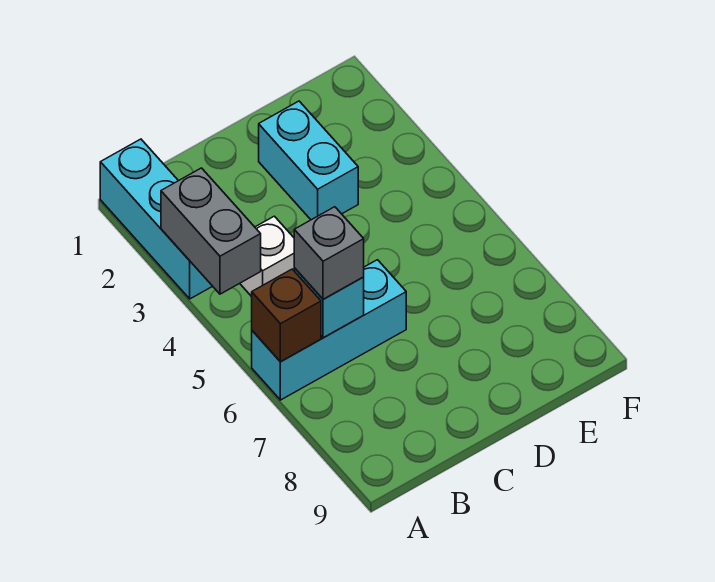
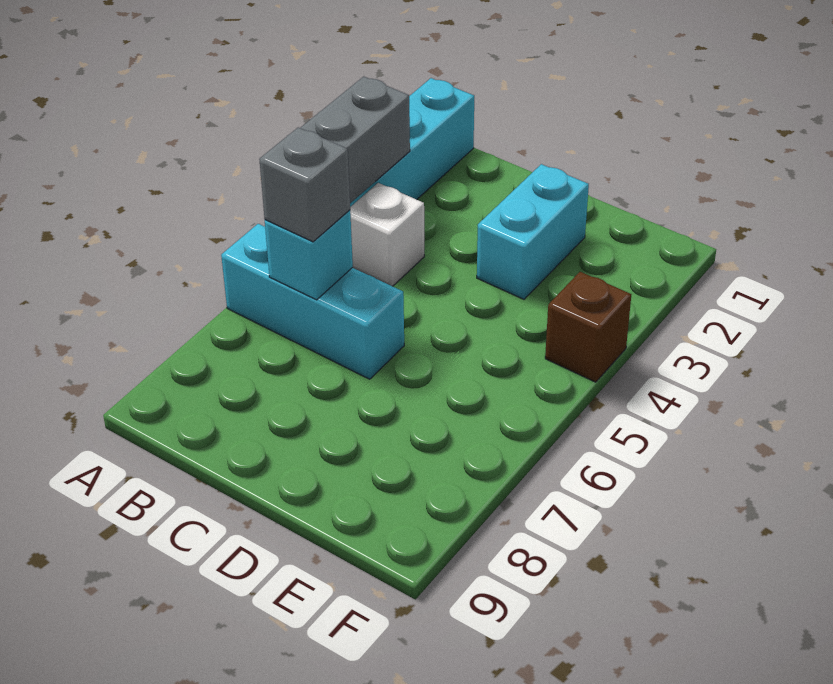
brown brick A6 level 2 -> brown brick F4 level 1

